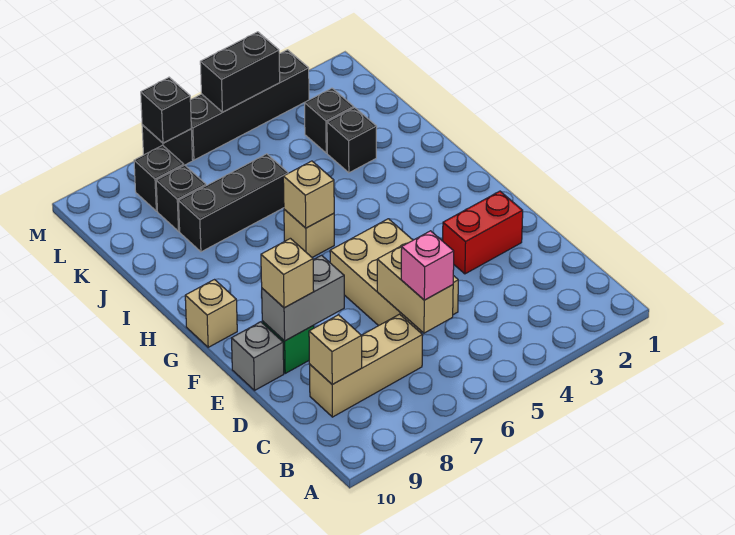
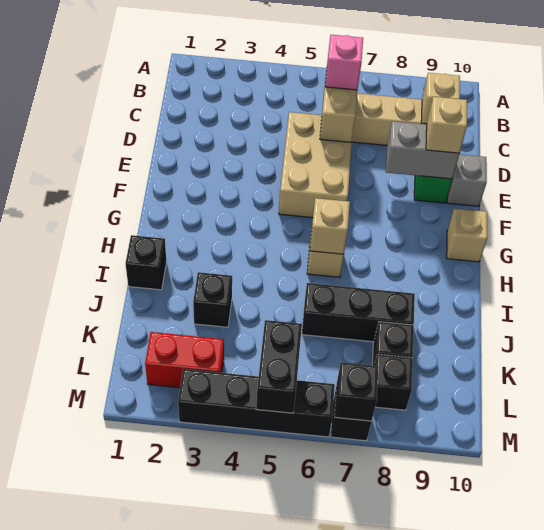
red brick E2:E3 level 1 -> red brick L2:L3 level 1
black brick K3 level 1 -> black brick I1 level 1
black brick M4:M5 level 2 -> black brick L5:M5 level 2

